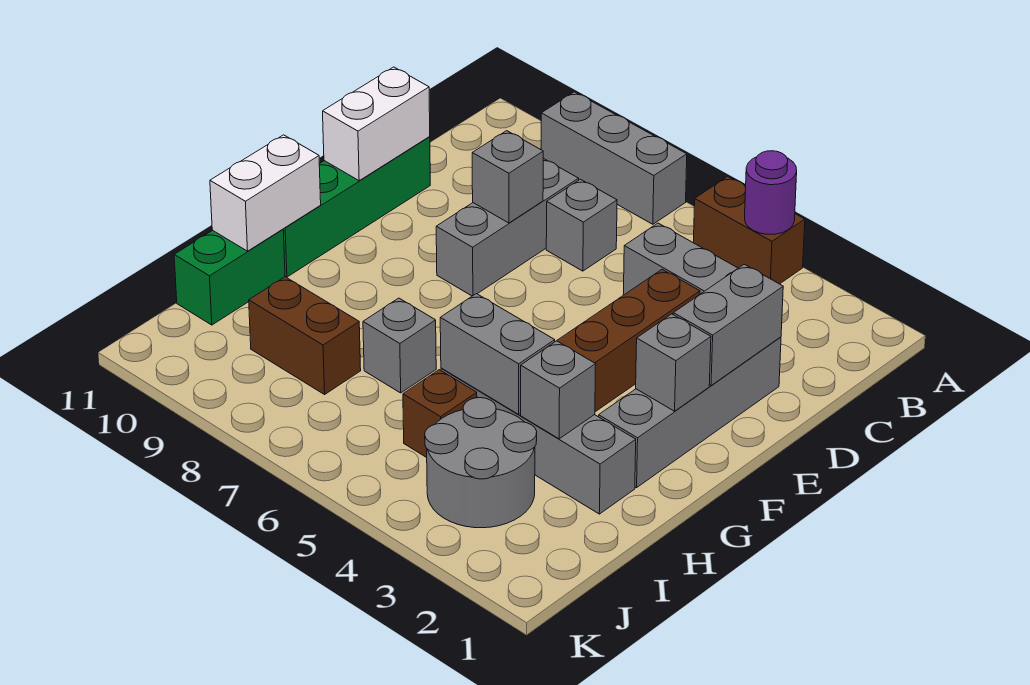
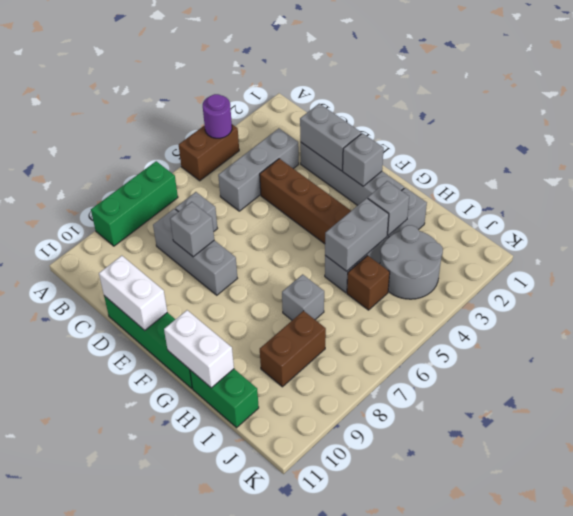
grey brick A7:A9 level 1 -> green brick A7:A9 level 1

